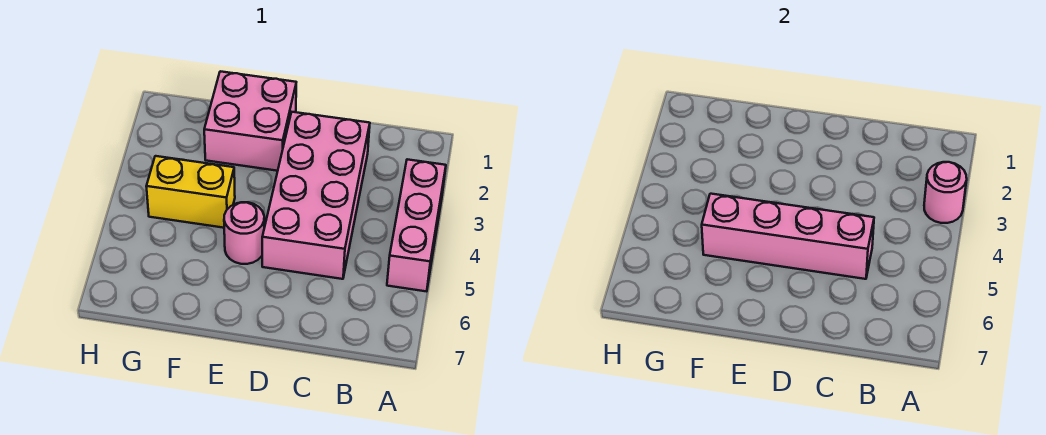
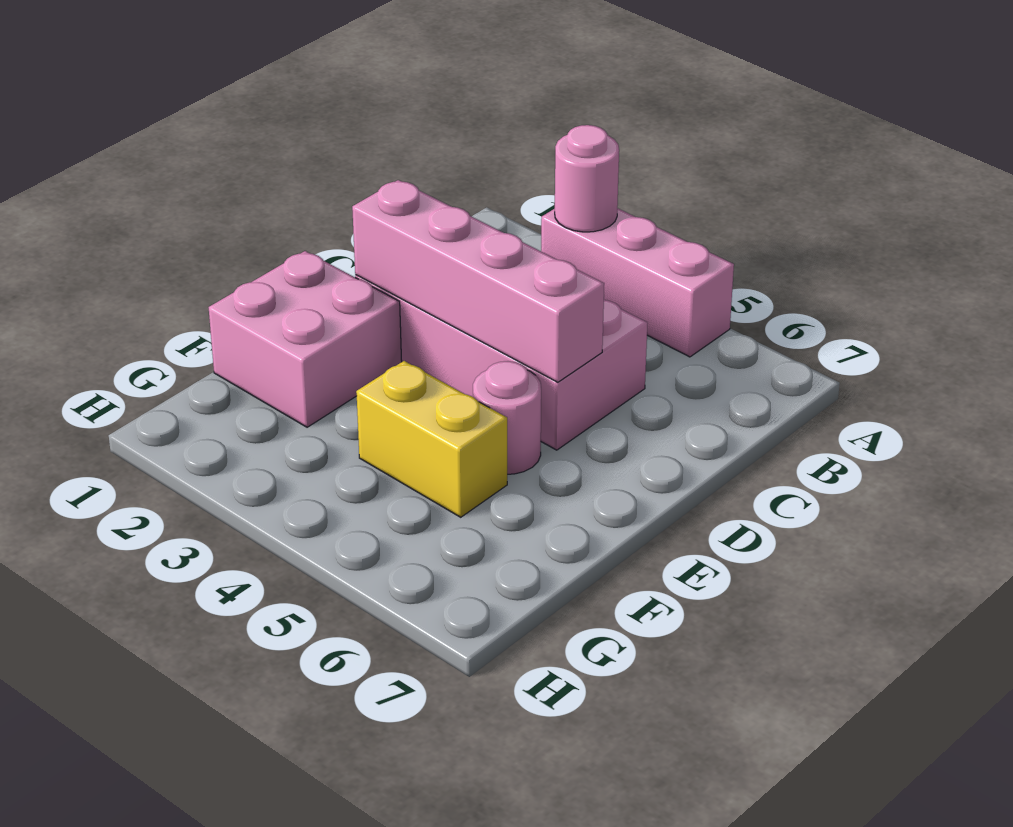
pink brick C5:F5 level 2 -> pink brick D2:D5 level 2
yellow brick F4:G4 level 1 -> yellow brick F4:F5 level 1

